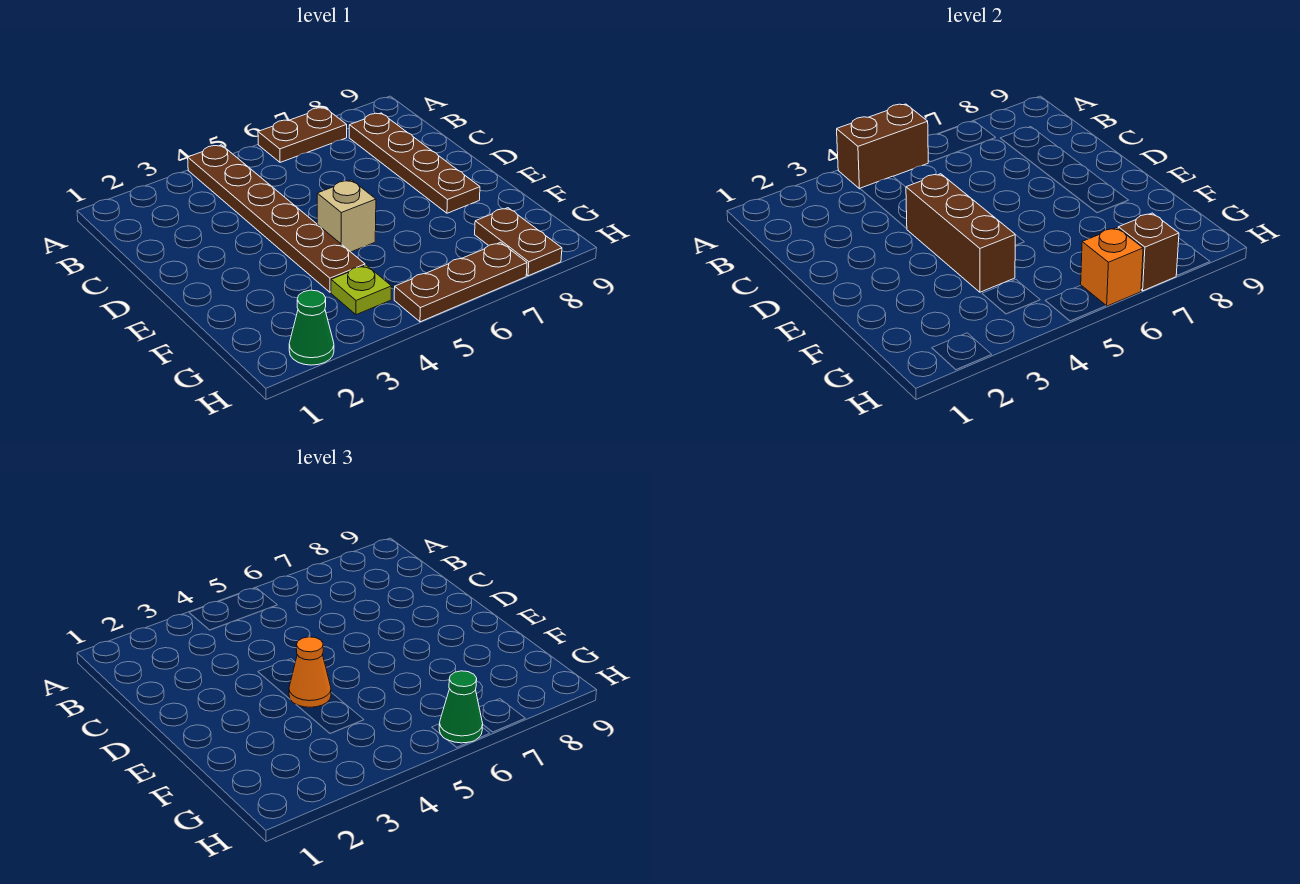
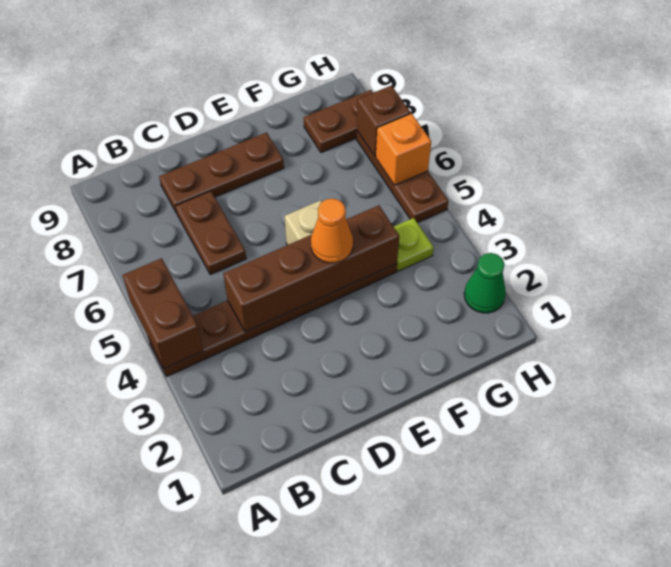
brown plate A6:A7 level 1 -> brown plate C6:C7 level 1
brown plate B8:E8 level 1 -> brown plate C8:E8 level 1
brown brick D4:F4 level 2 -> brown brick C4:F4 level 2
green cone H6 level 3 -> none

